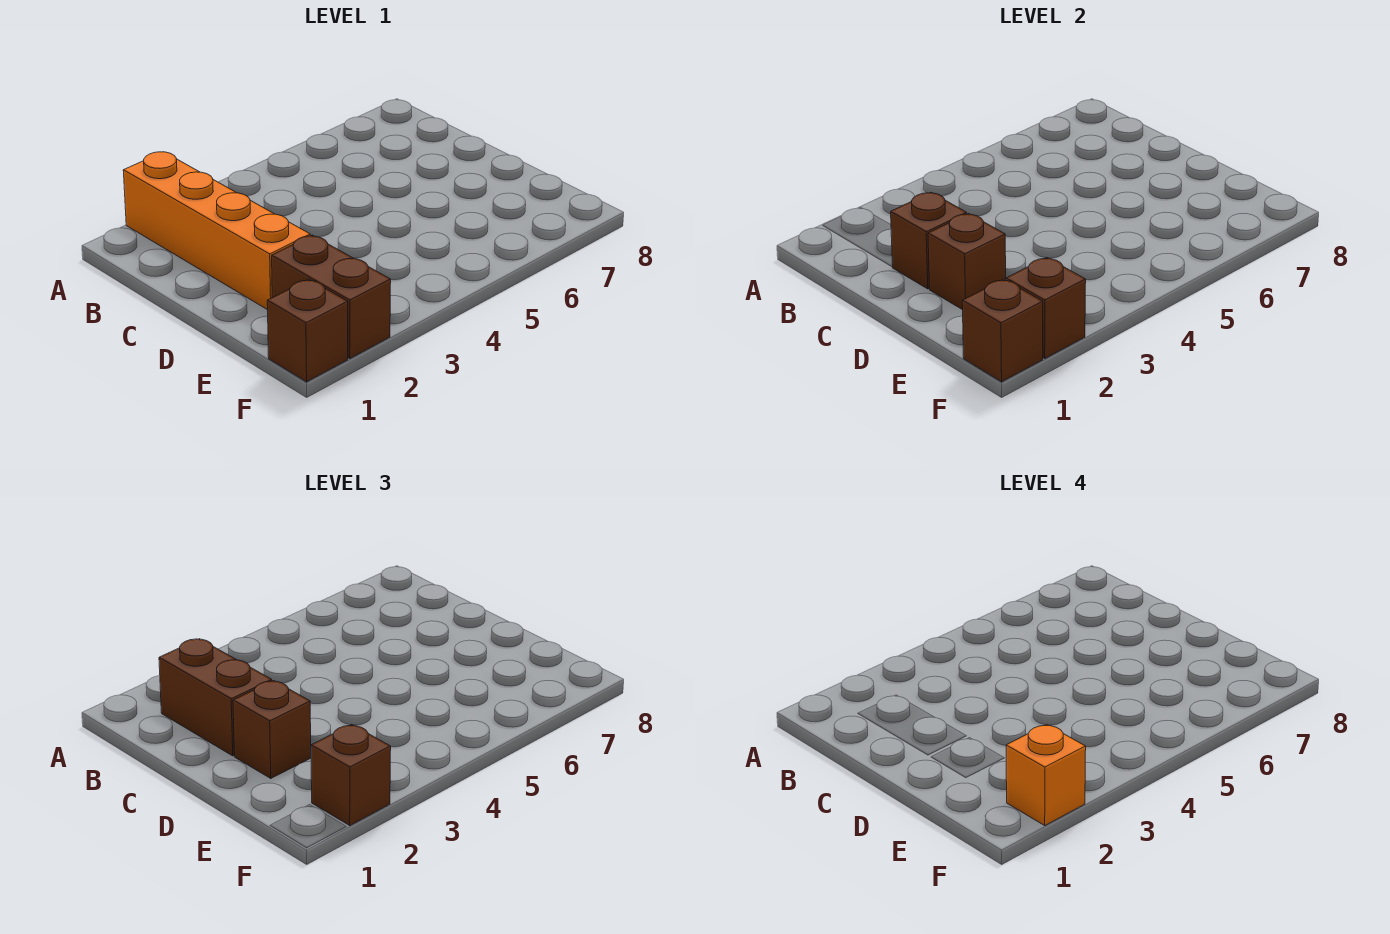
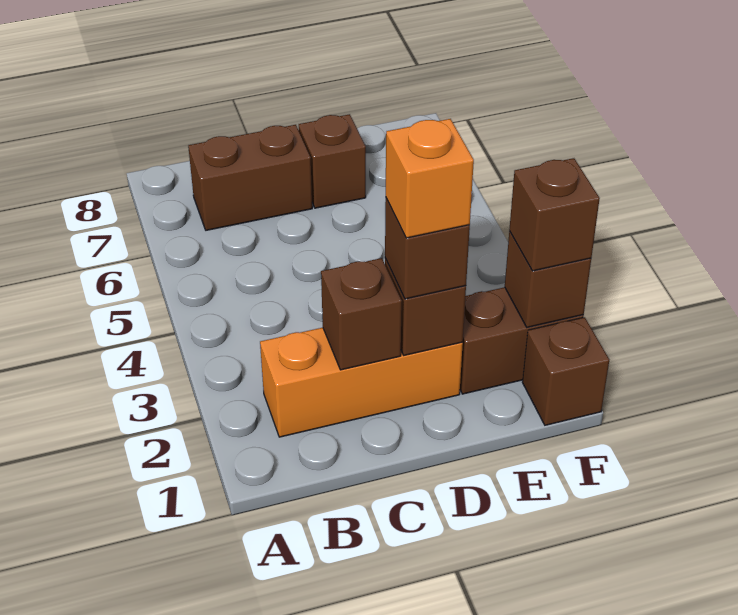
orange brick A2:D2 level 1 -> orange brick B2:D2 level 1
brown brick B2:C2 level 3 -> brown brick B7:C7 level 1
brown brick F1 level 2 -> brown brick D7 level 1
orange brick F2 level 4 -> orange brick D2 level 4

